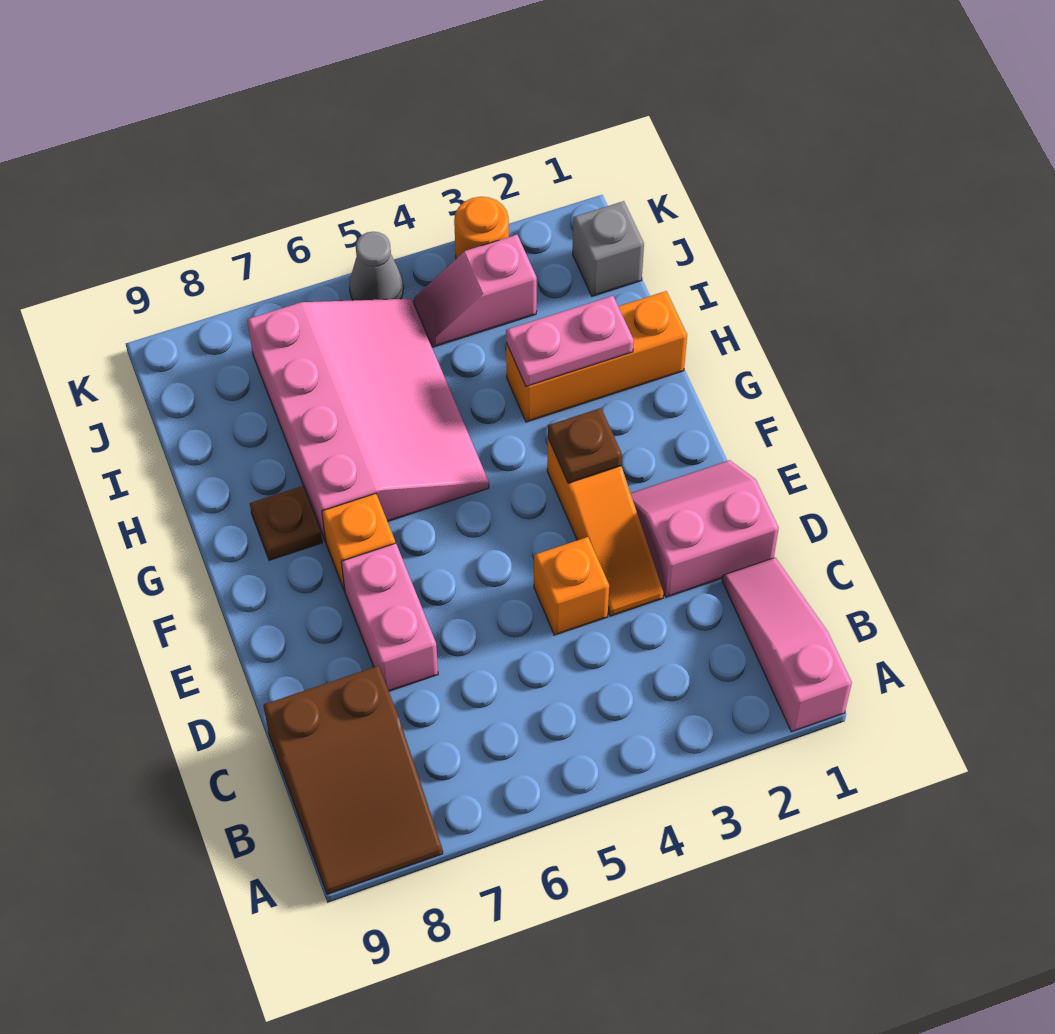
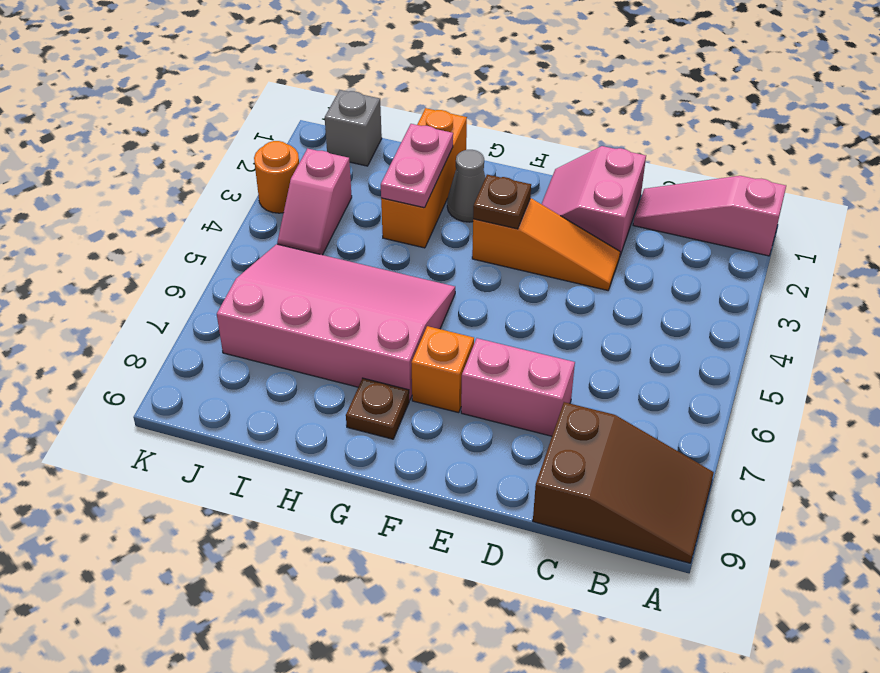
orange brick D4 level 1 -> none
grey cone K5 level 1 -> grey cone G2 level 1

